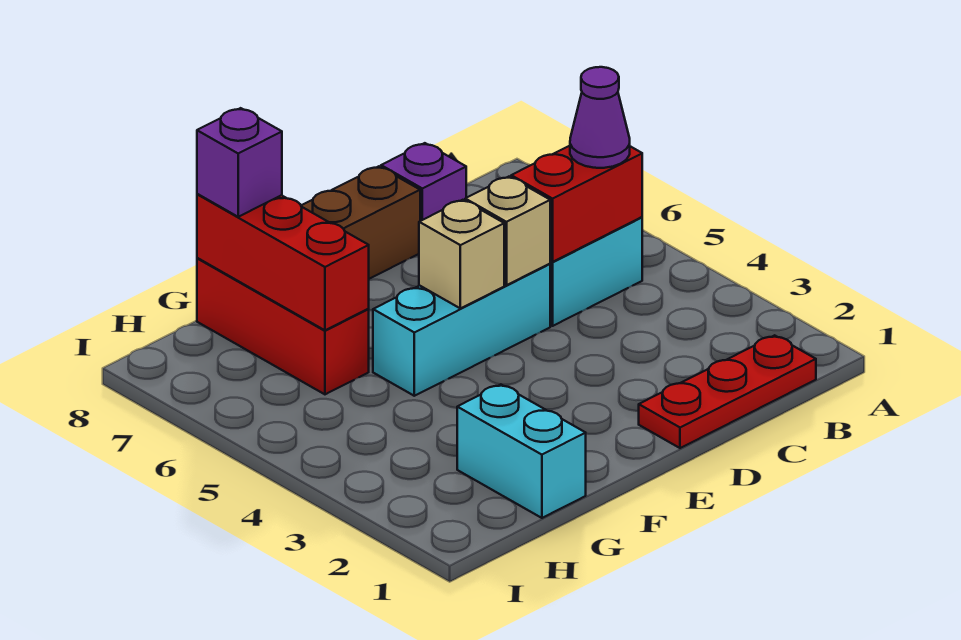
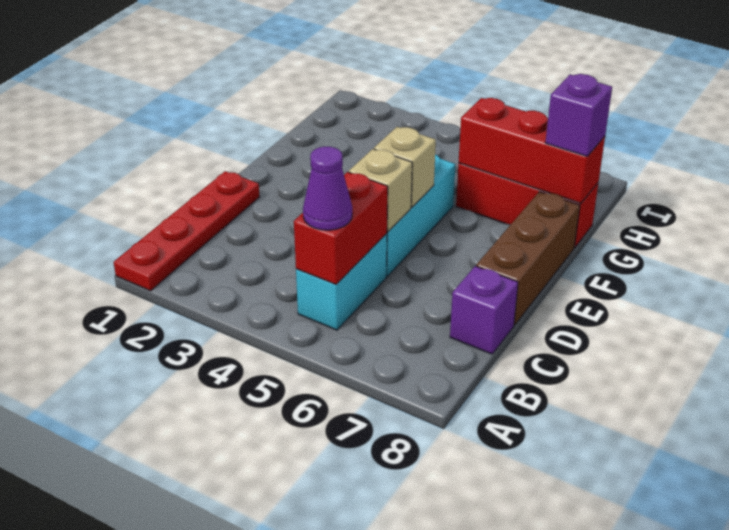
red plate B1:D1 level 1 -> red plate A1:D1 level 1
cyan brick G1:G2 level 1 -> none

